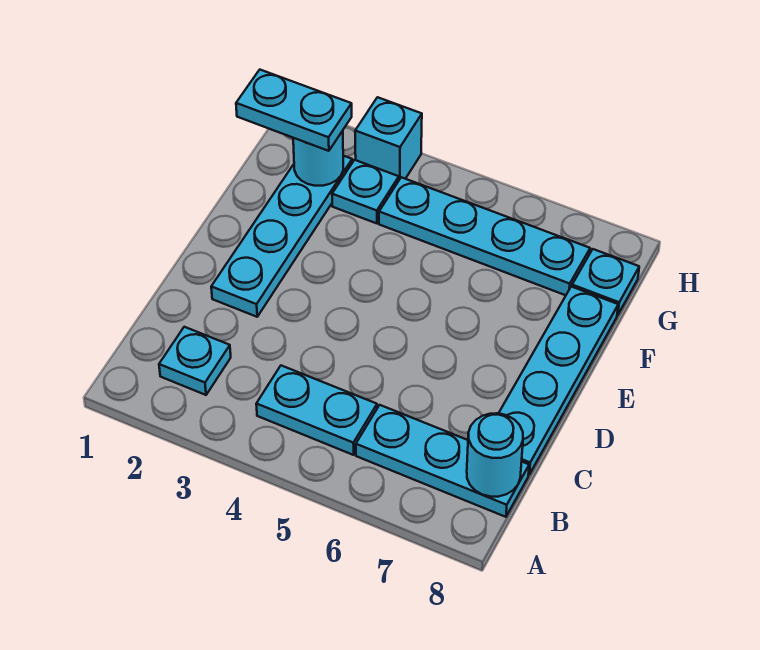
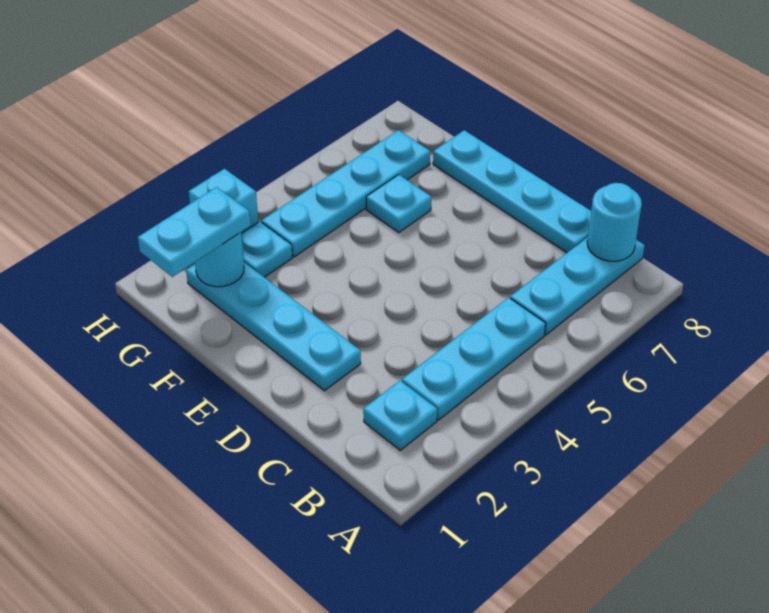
cyan plate B4:B5 level 1 -> cyan plate B3:B5 level 1
cyan plate G8 level 1 -> cyan plate F6 level 1

